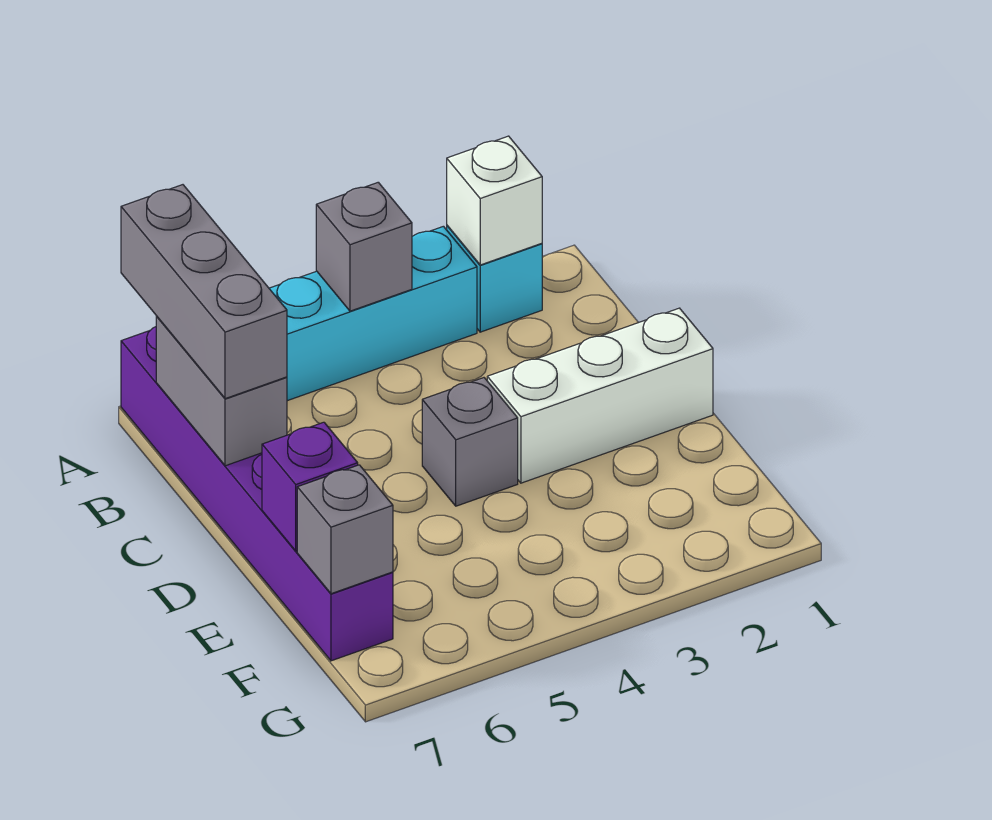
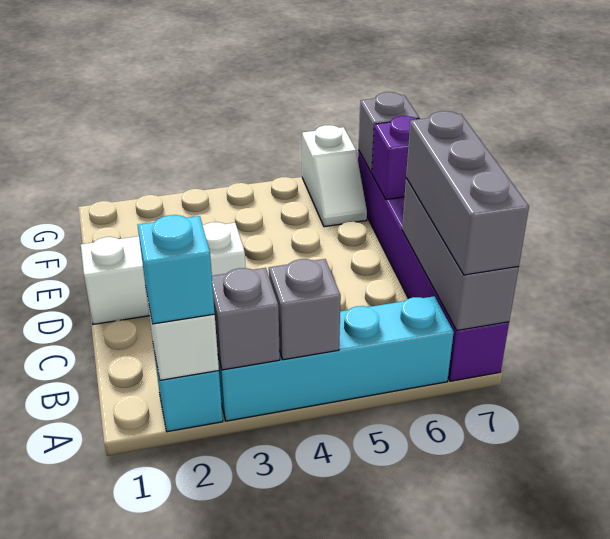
none -> cyan brick A2 level 3
grey brick B7:C7 level 2 -> grey brick A7:C7 level 2
grey brick D4 level 1 -> grey brick A3 level 2
none -> white slope F6:G6 level 1 top G

